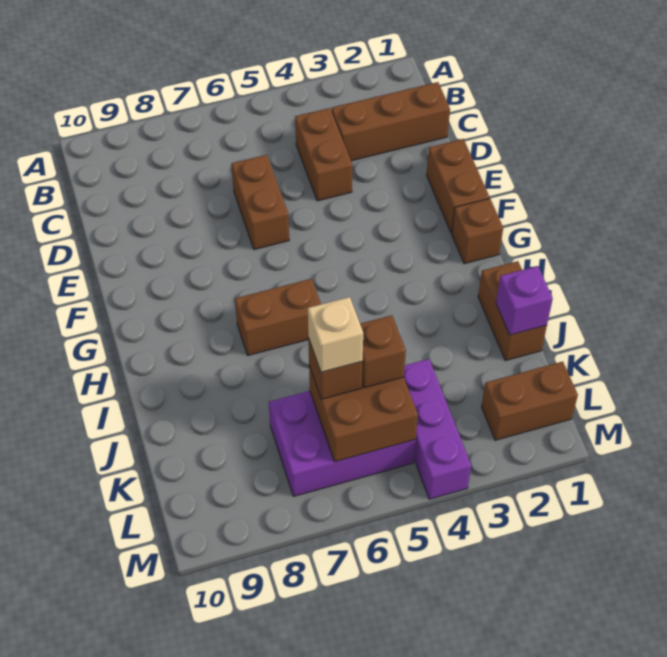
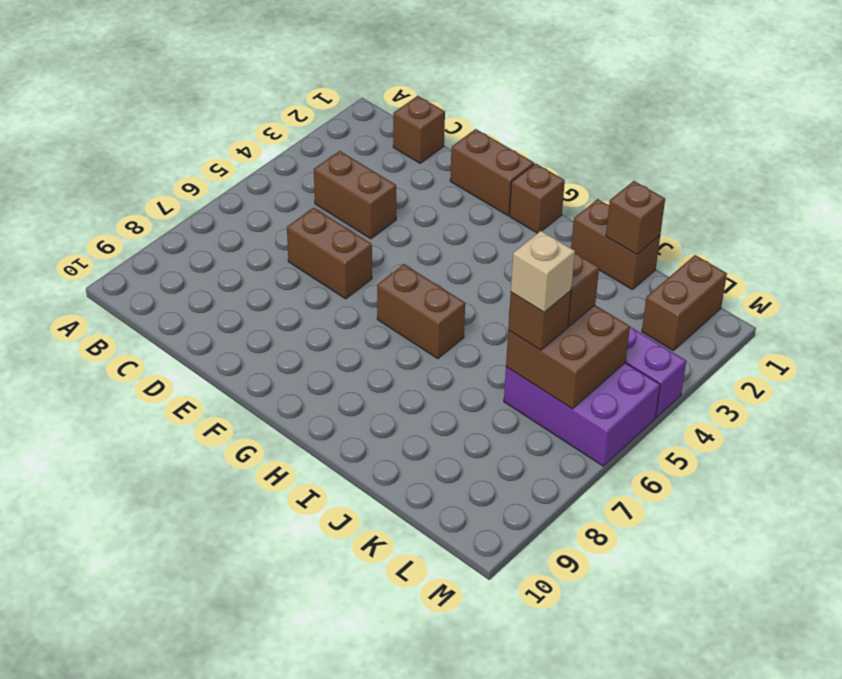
brown brick C1:C3 level 1 -> brown brick C1 level 1
brown brick H6:H7 level 1 -> brown brick G6:H6 level 1
purple brick J1 level 2 -> brown brick J1 level 2
purple brick K5:L7 level 1 -> purple brick K5:M6 level 1

